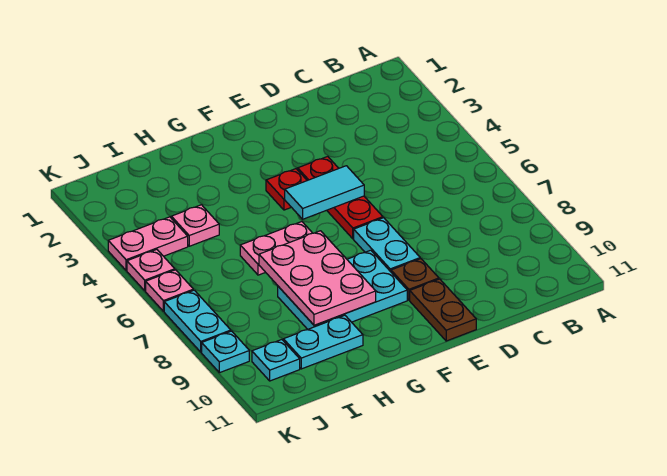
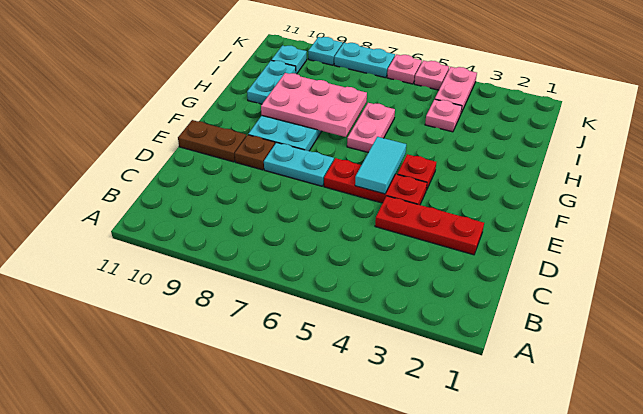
none -> red plate D2:D4 level 1

